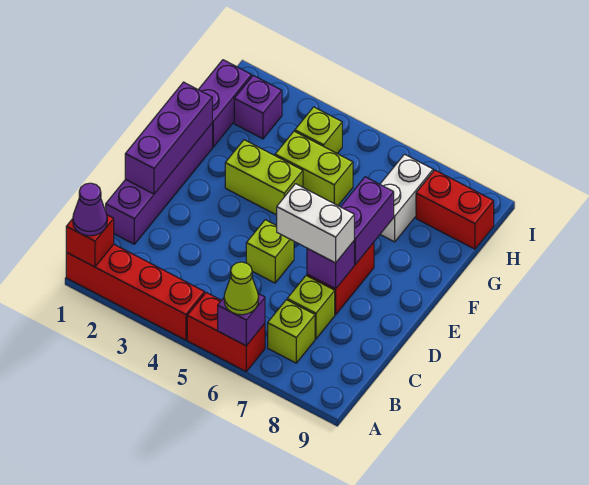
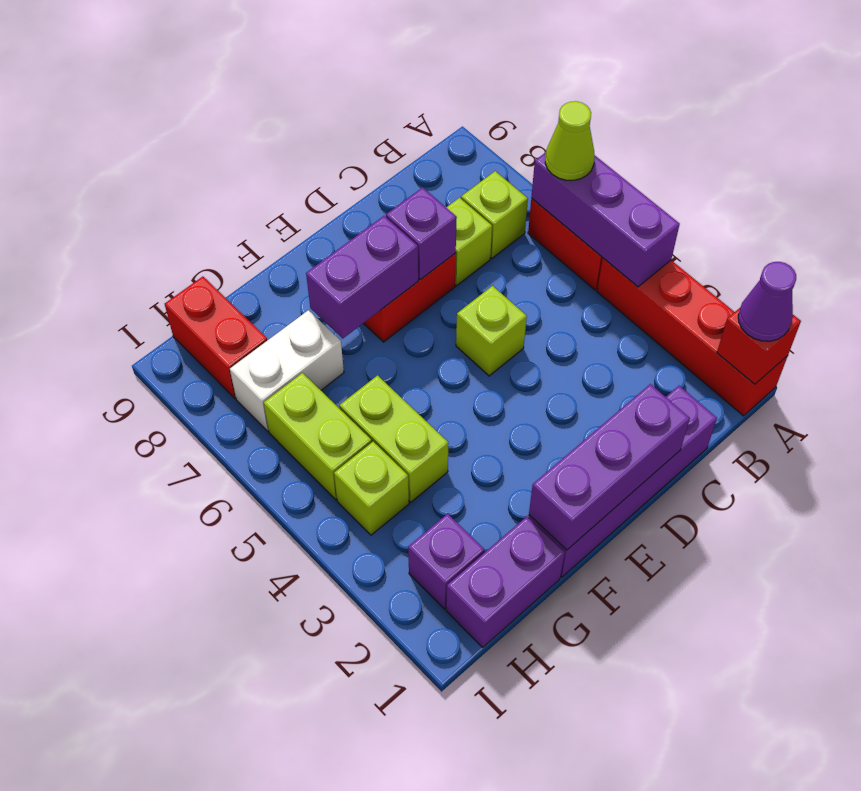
purple brick A6 level 2 -> purple brick A4:A6 level 2
white brick D6:D7 level 3 -> none
lime brick F3:F4 level 1 -> lime brick H5:H6 level 1

